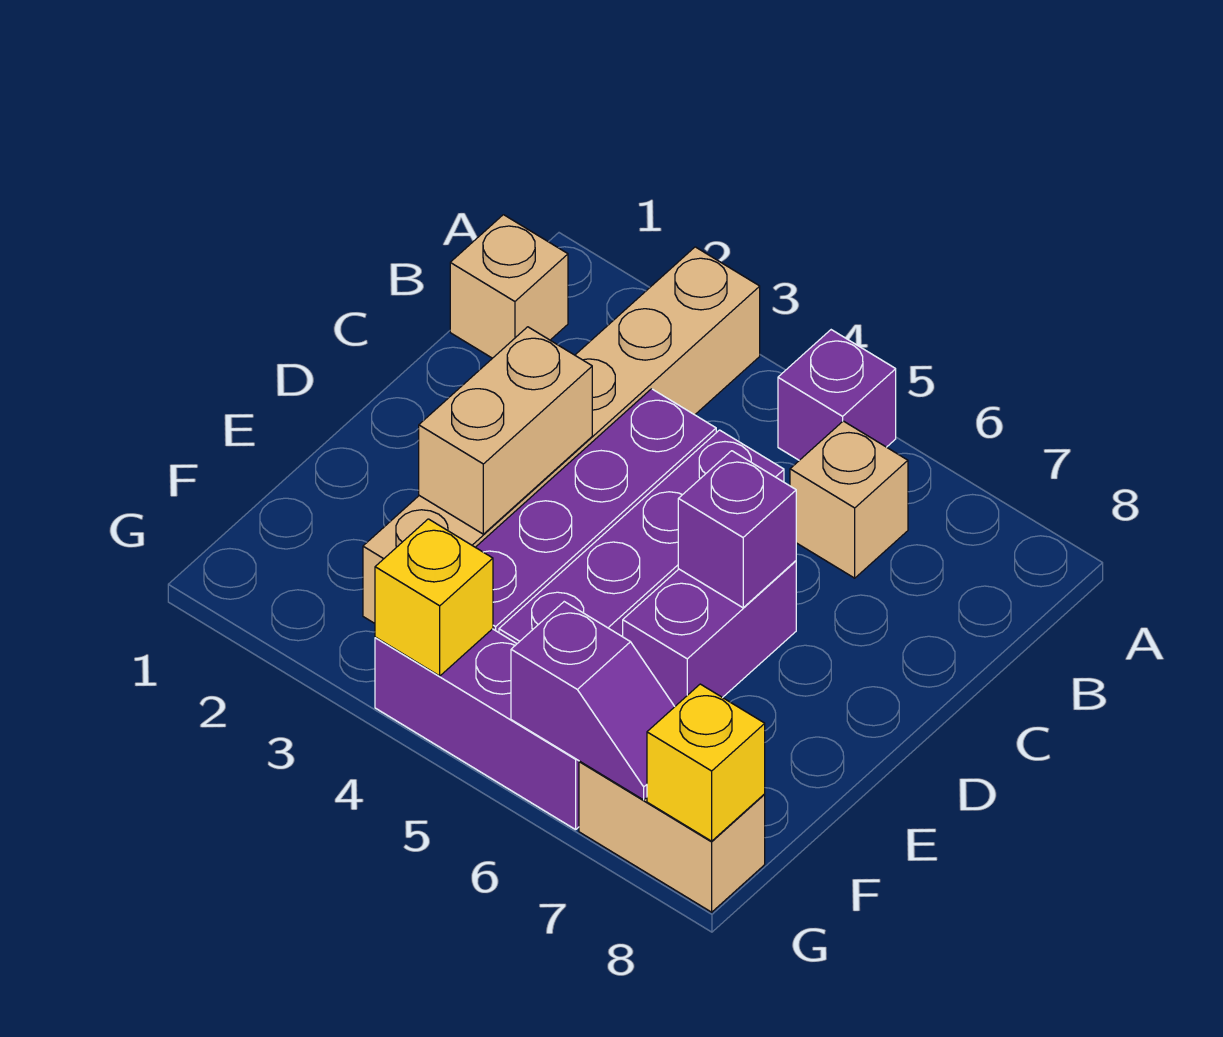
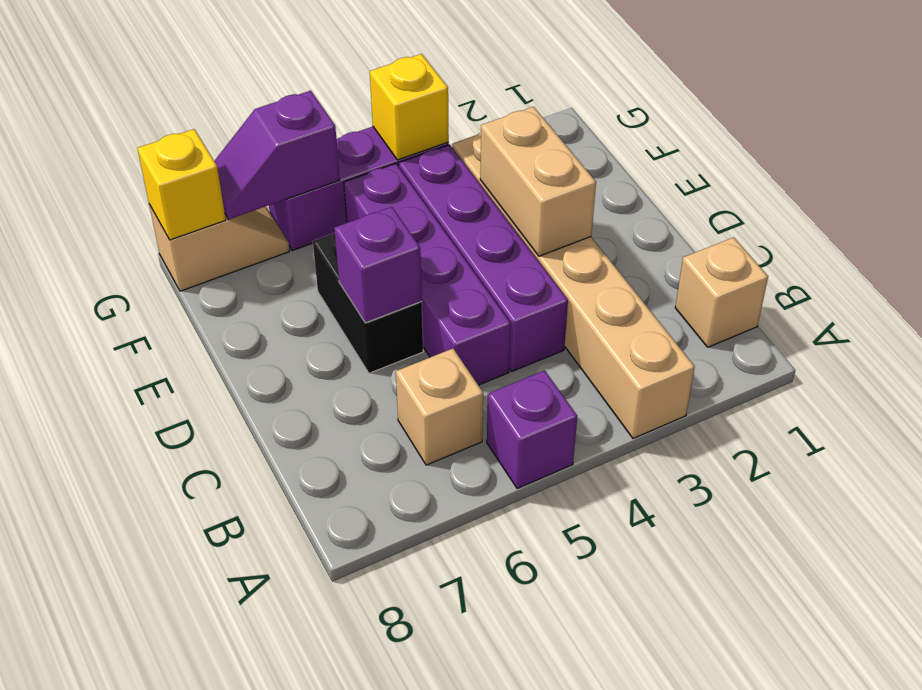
purple brick D6:E6 level 1 -> black brick D6:E6 level 1
tan brick G7:G8 level 1 -> tan slope G7:G8 level 1 top 8

